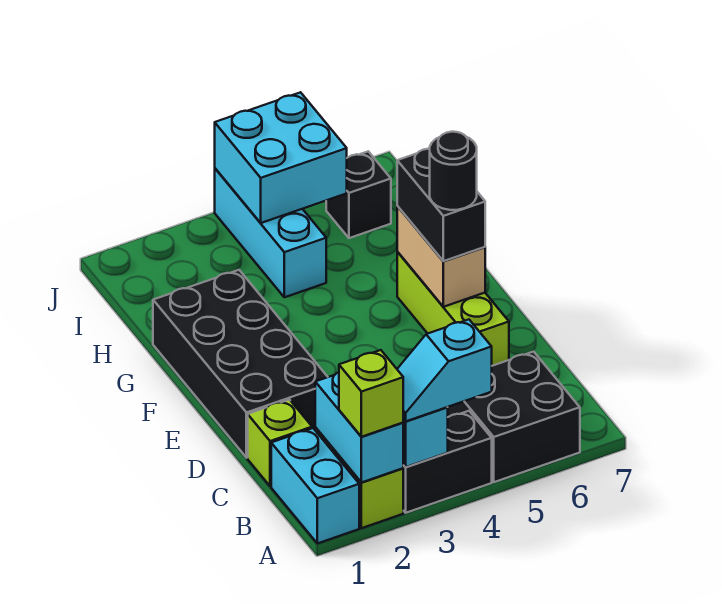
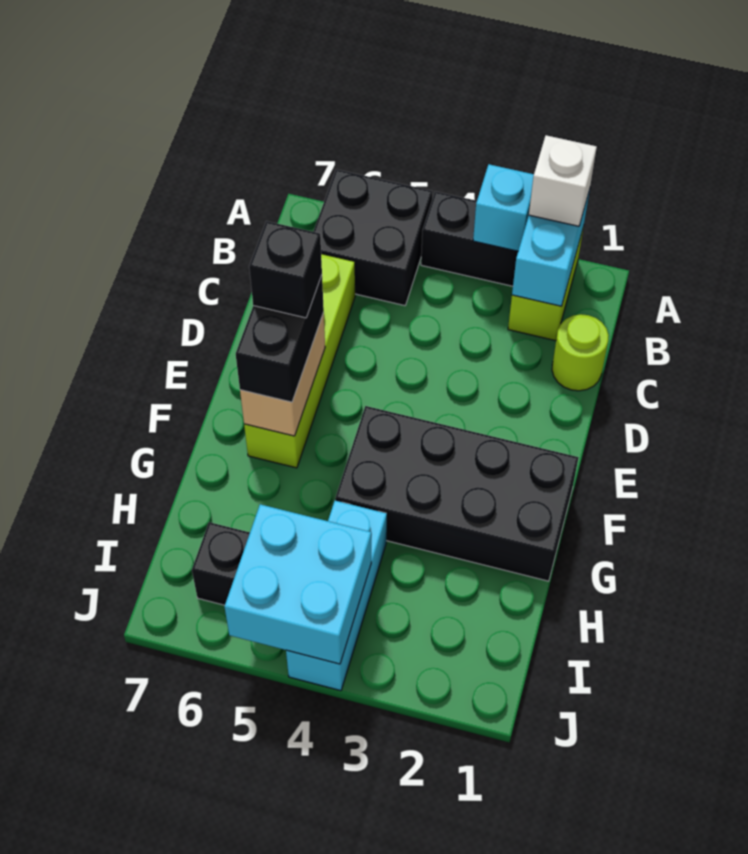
cyan brick A1:B1 level 1 -> none
lime brick A2 level 3 -> white brick A2 level 3
cyan slope A3:A4 level 3 top 4 -> none
lime brick C1 level 1 -> lime round brick C1 level 1
black brick D1:G2 level 1 -> black brick F1:G4 level 1
lime brick D6:F6 level 1 -> lime brick C6:F6 level 1
black round brick E6 level 4 -> black brick E6 level 4

